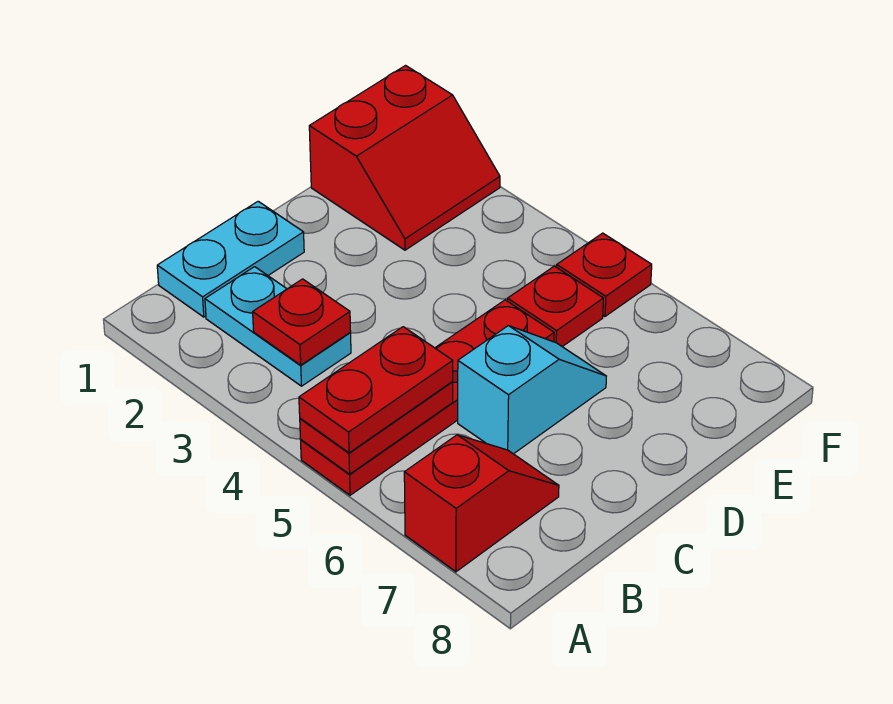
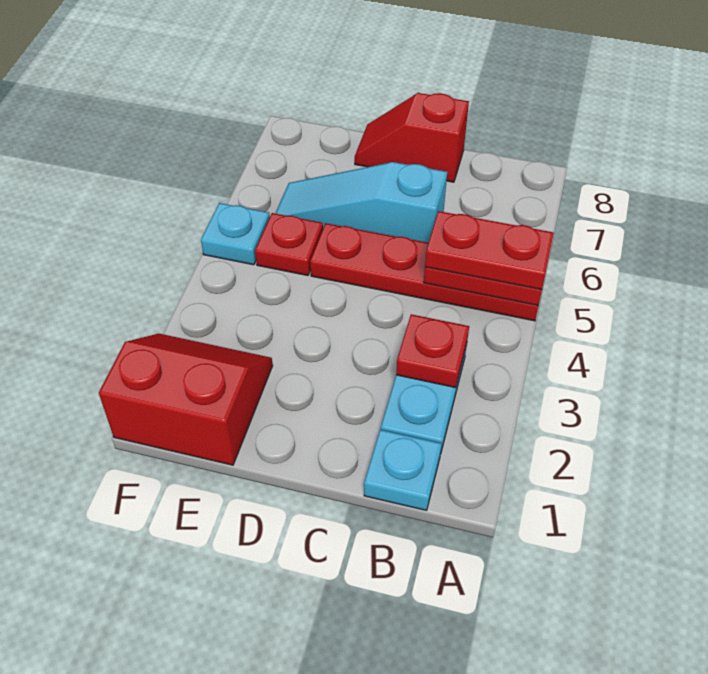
red slope A7:B7 level 1 top A -> red slope C8:D8 level 1 top C
cyan plate B1:C1 level 1 -> cyan plate B1 level 1
cyan slope C6:D6 level 1 top C -> cyan slope C6:E6 level 1 top C
red plate F5 level 1 -> cyan plate F5 level 1

